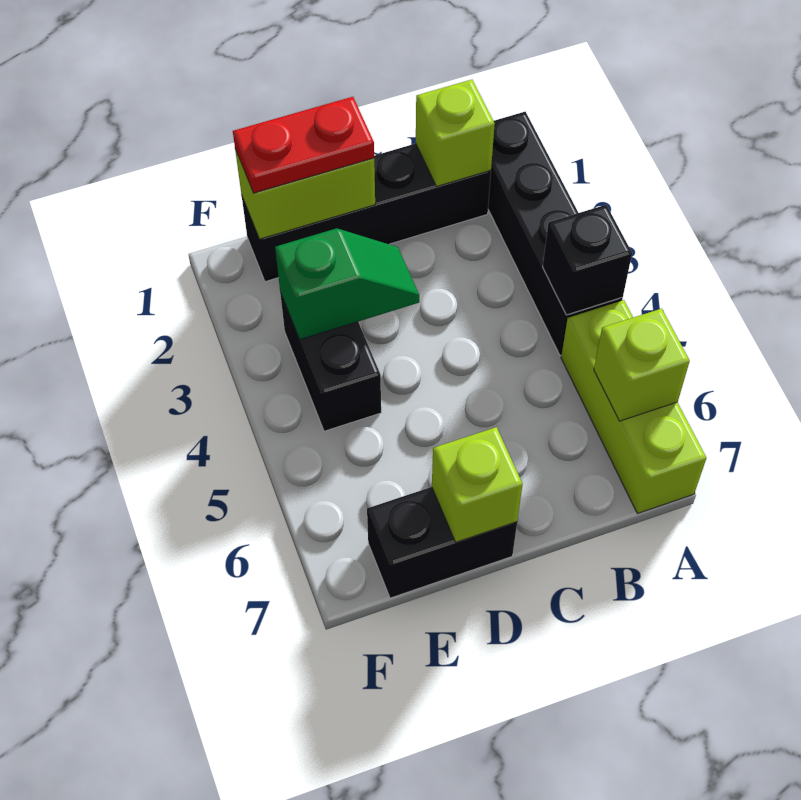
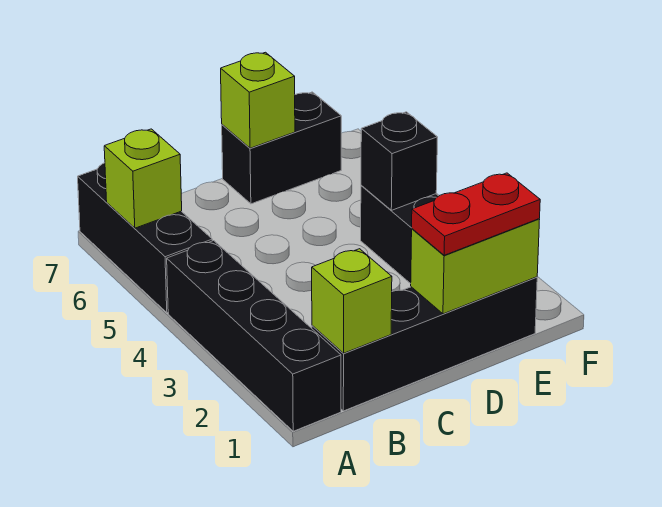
black brick A4 level 2 -> black brick E4 level 2
lime brick A5:A7 level 1 -> black brick A5:A7 level 1
green slope D3:E3 level 2 top E -> none

